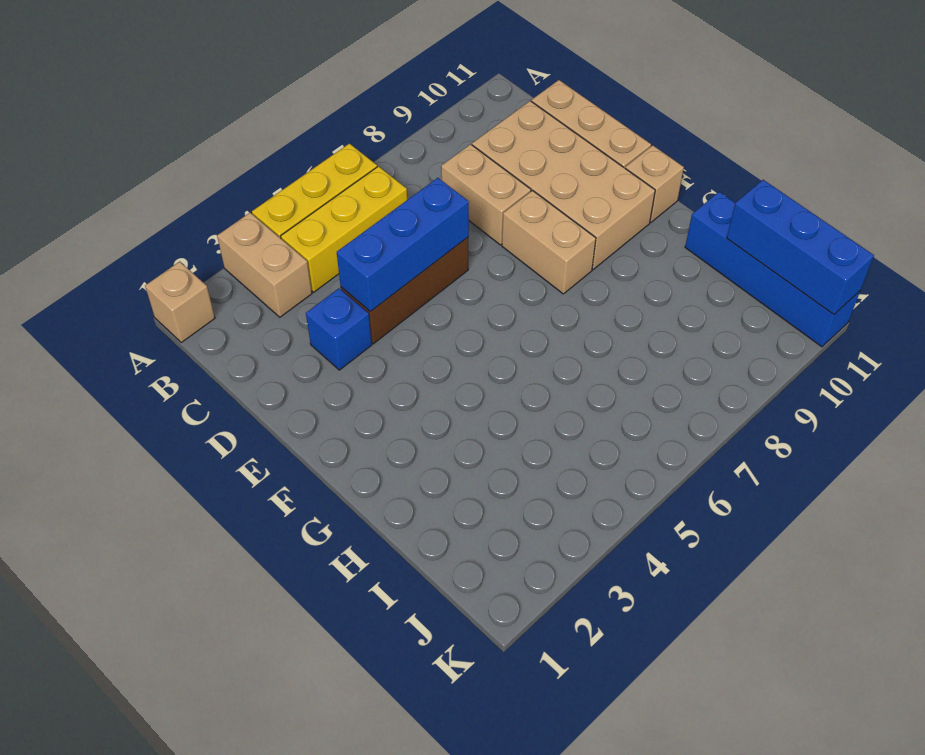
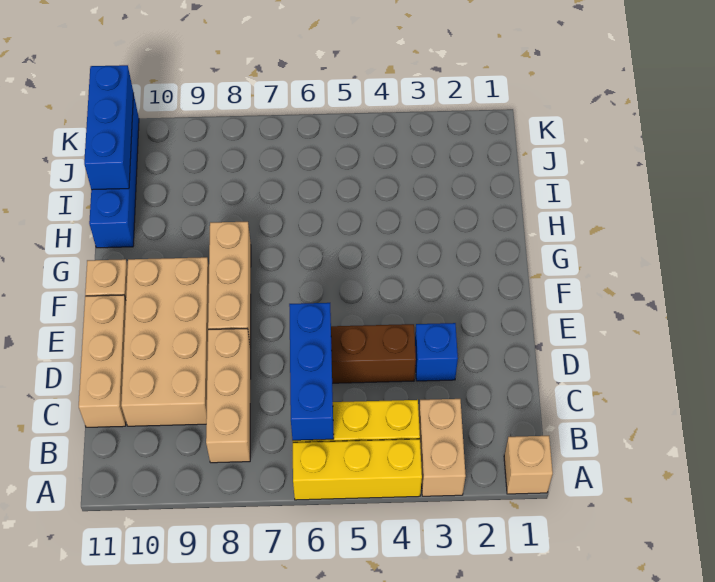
tan brick C8:D8 level 1 -> tan brick B8:D8 level 1
blue brick D4:D6 level 2 -> blue brick B6:D6 level 2
tan brick E8:F8 level 1 -> tan brick E8:G8 level 1

